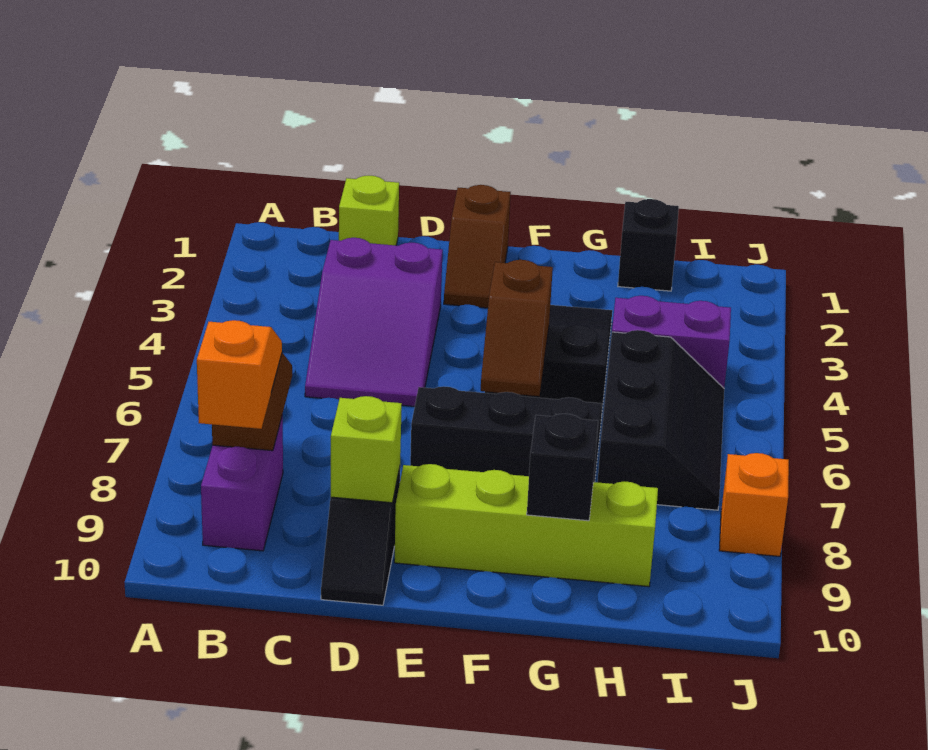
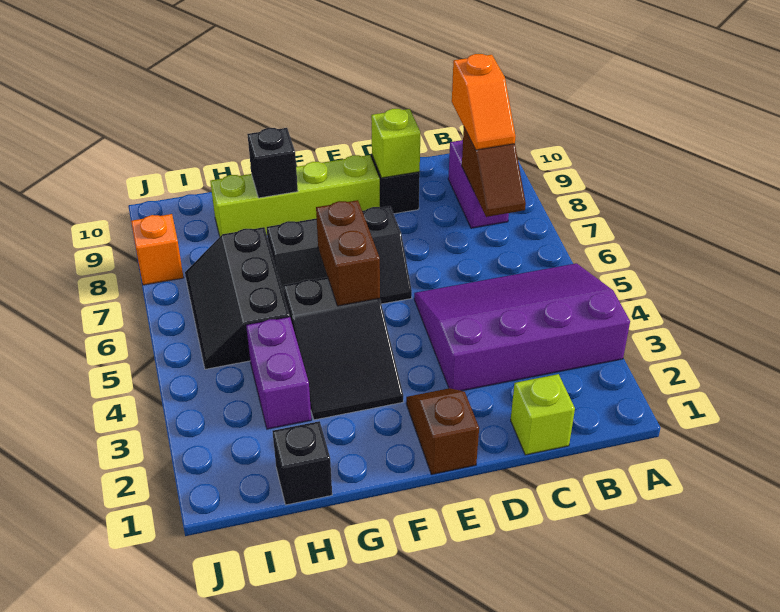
purple slope C3:D5 level 1 top 3 -> purple slope A3:D5 level 1 top 3
brown slope F5:F6 level 2 top 5 -> brown brick F5:F6 level 2
purple brick H4:I4 level 1 -> purple brick H3:H4 level 1

